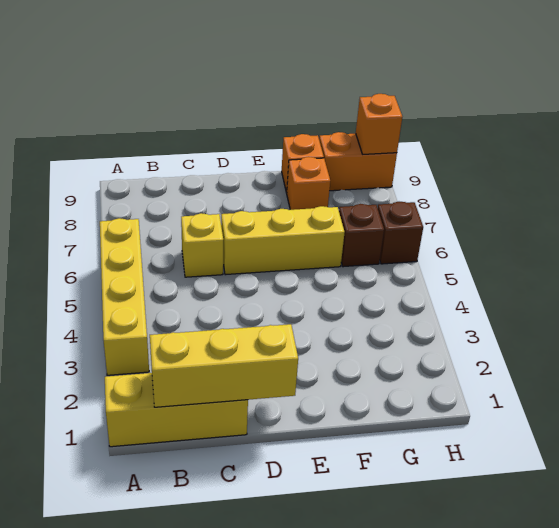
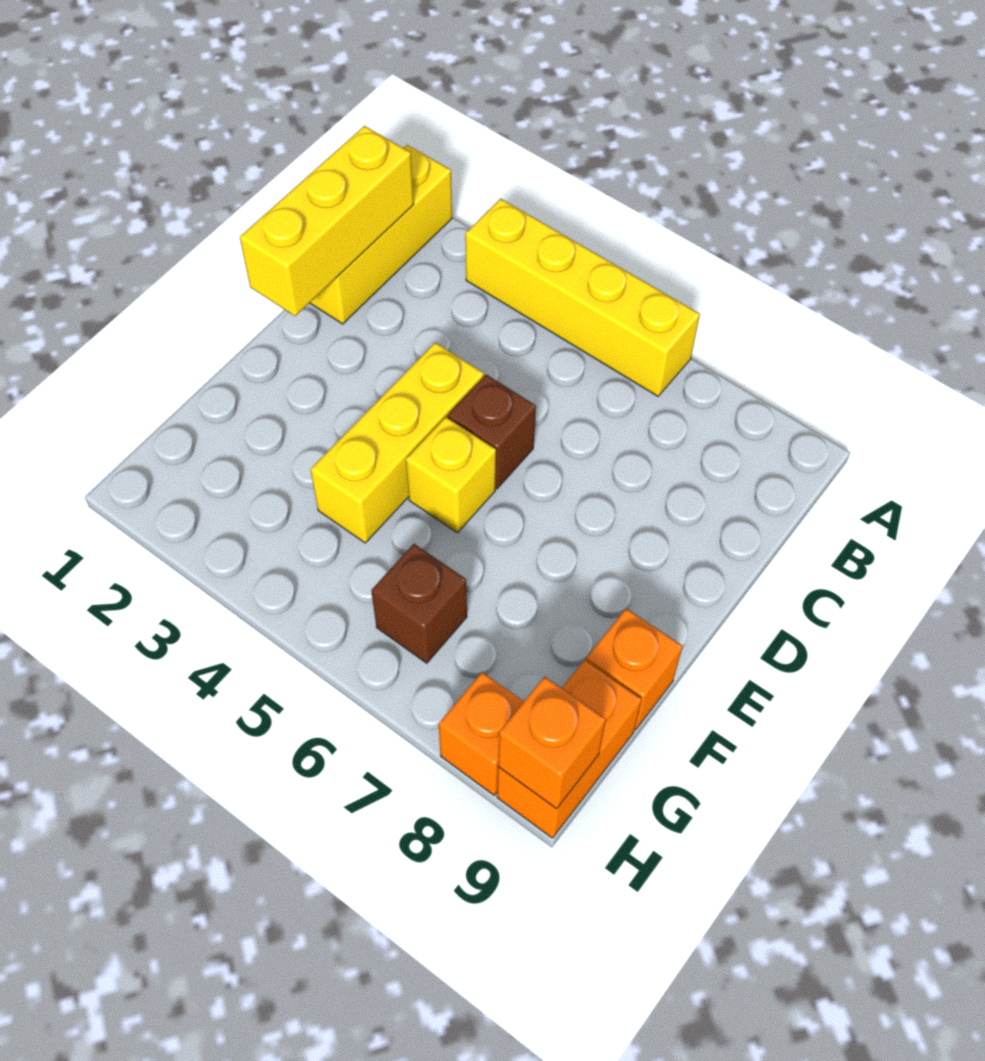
yellow brick C6 level 1 -> yellow brick E5 level 1
yellow brick D6:F6 level 1 -> yellow brick D4:F4 level 1
orange brick F8 level 1 -> orange brick H8 level 1
brown brick H6 level 1 -> brown brick D5 level 1

